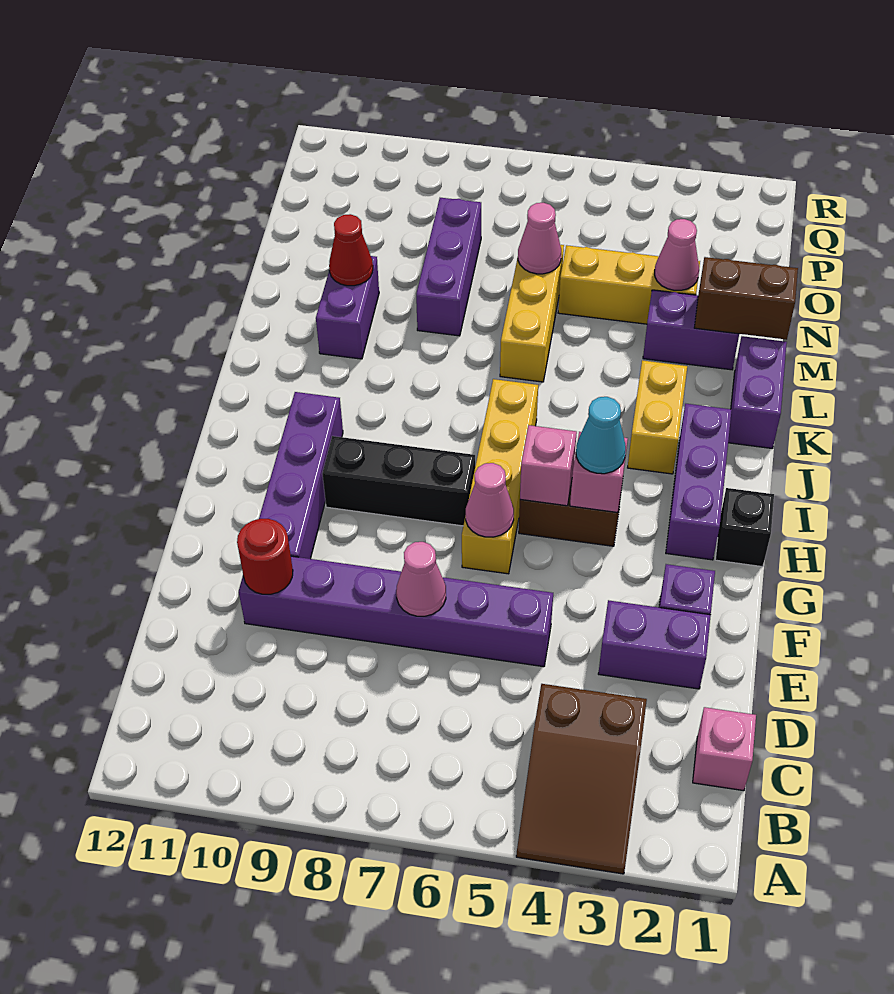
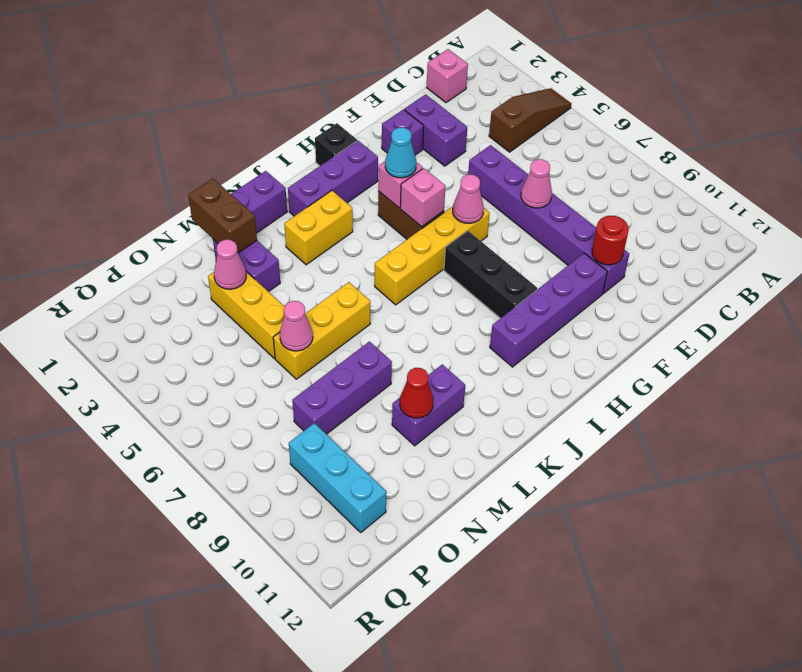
brown slope A3:C4 level 1 top C -> brown slope A4:C4 level 1 top C
none -> cyan brick P9:P11 level 1

